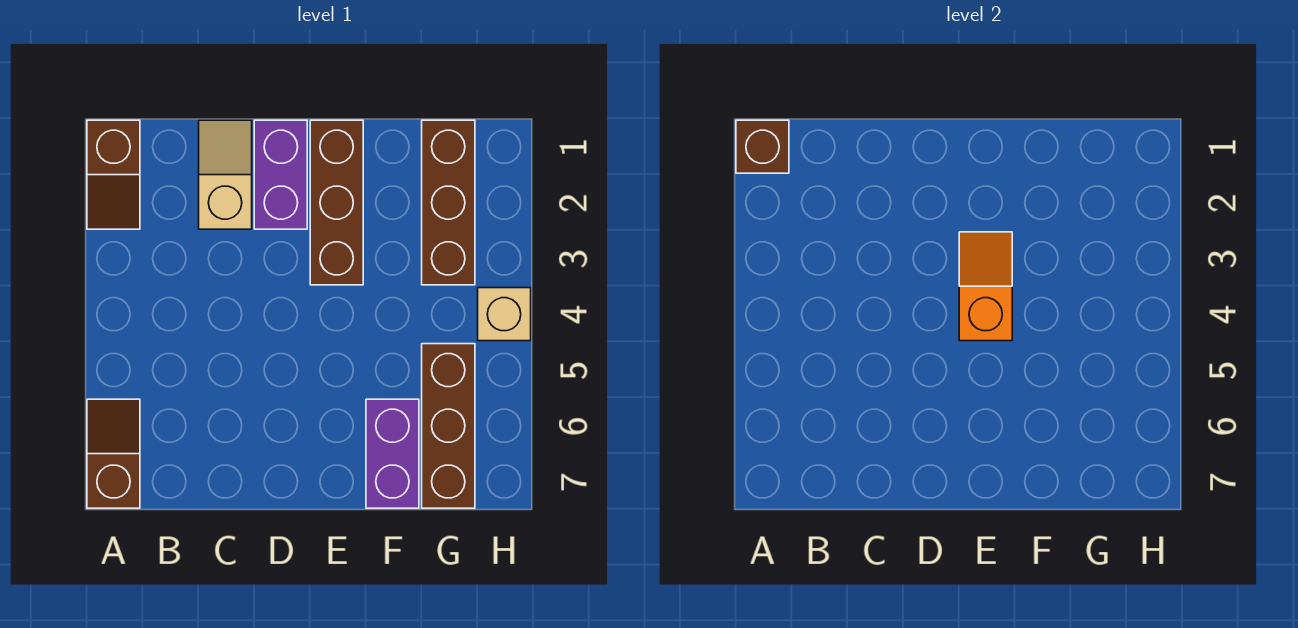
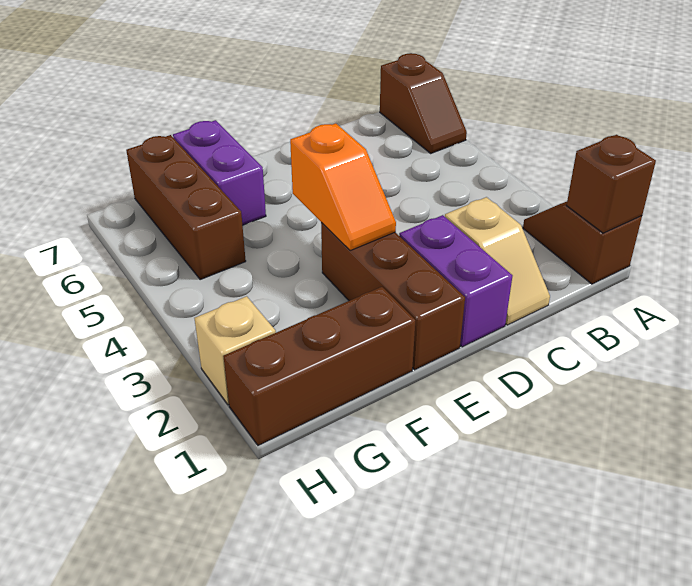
brown brick G1:G3 level 1 -> brown brick F1:H1 level 1
tan brick H4 level 1 -> tan brick H2 level 1

